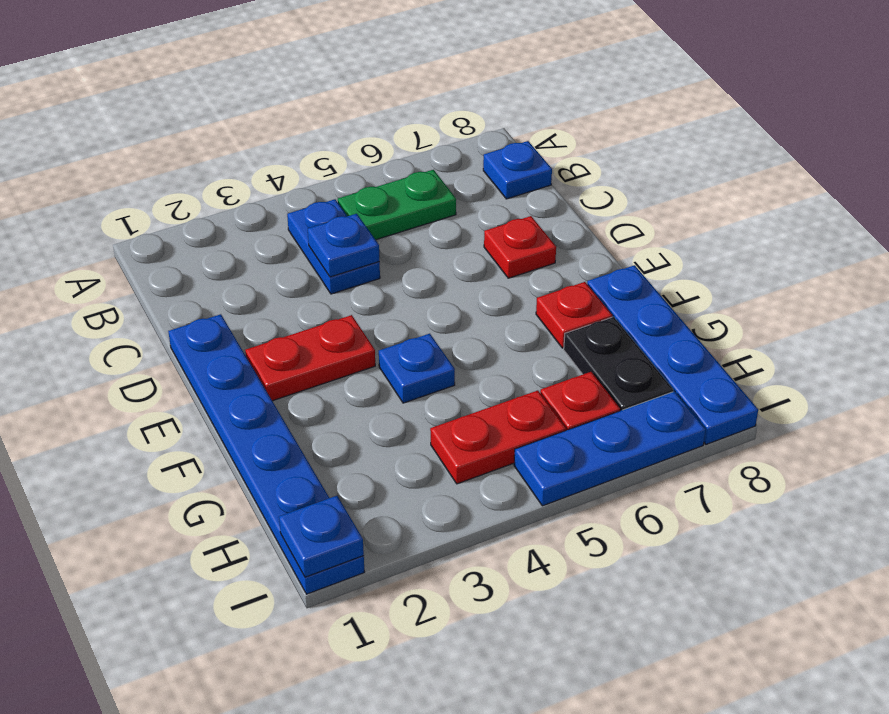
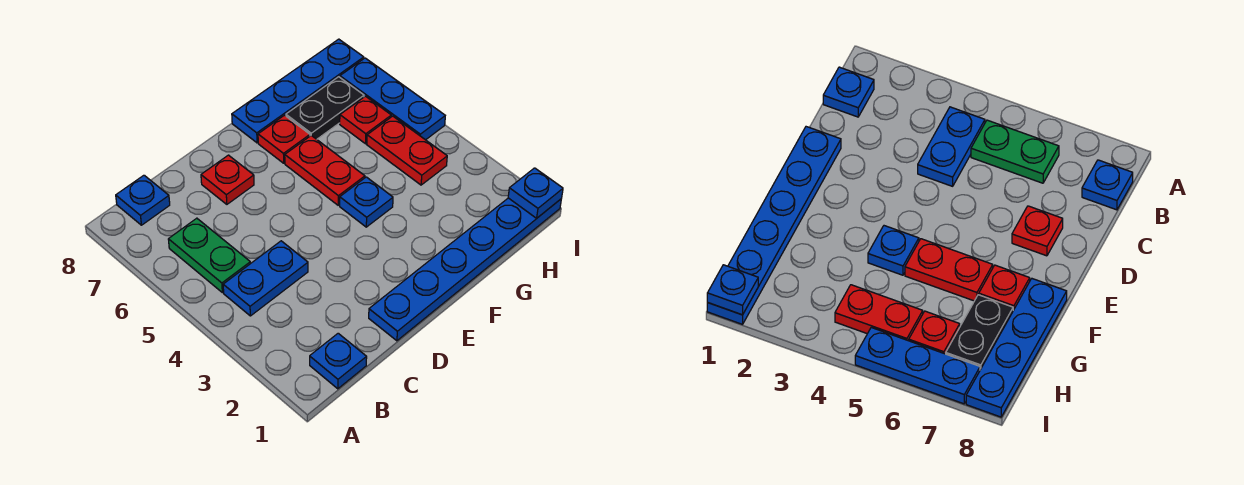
blue plate C4 level 2 -> blue plate B1 level 1
red plate E2:E3 level 1 -> red plate F5:F6 level 1

